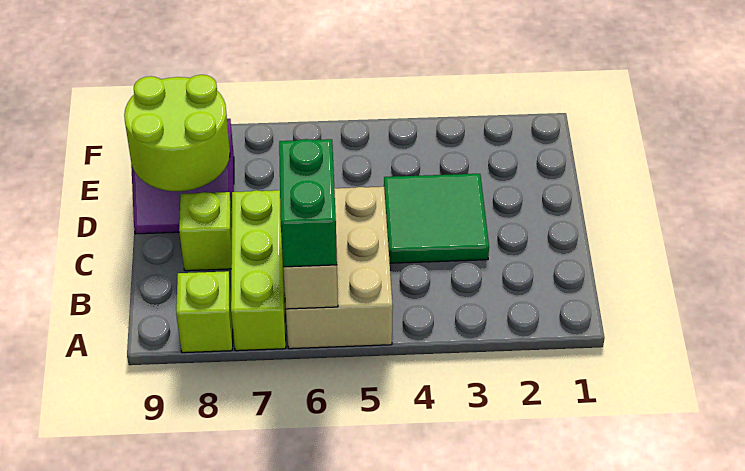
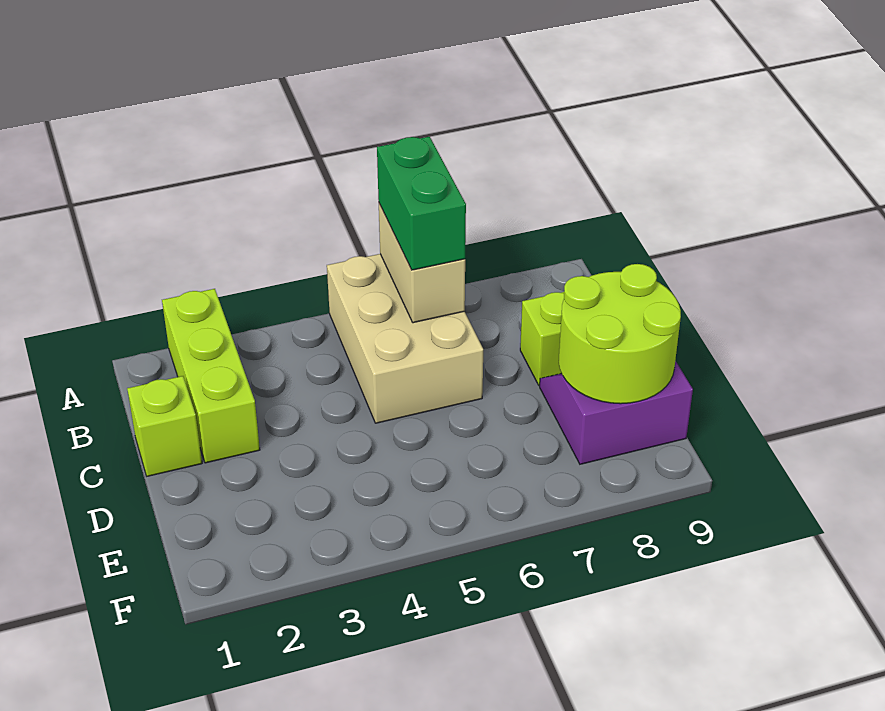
lime brick A7:C7 level 1 -> lime brick A2:C2 level 1
lime brick A8 level 1 -> lime brick C1 level 1
green tile C3:D4 level 1 -> none

